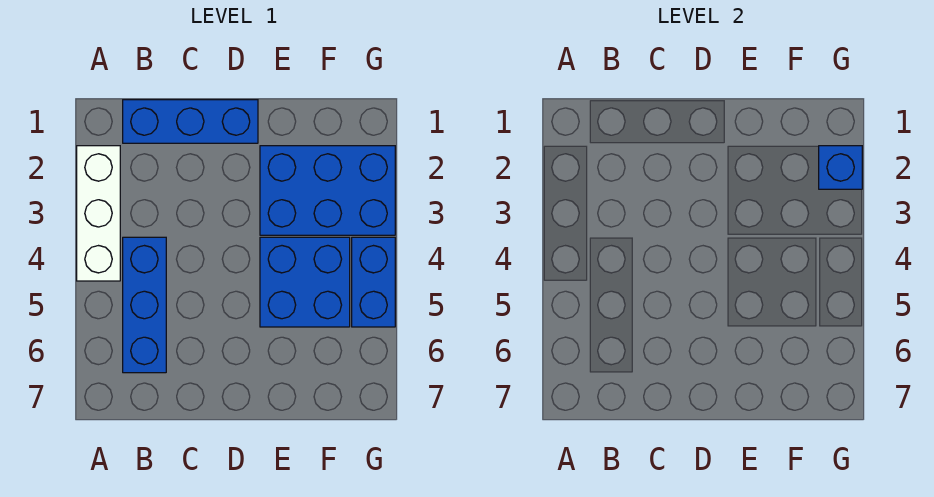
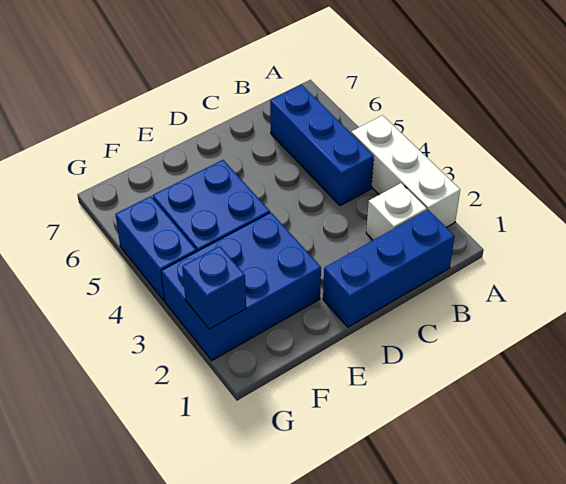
none -> white brick B2 level 1

